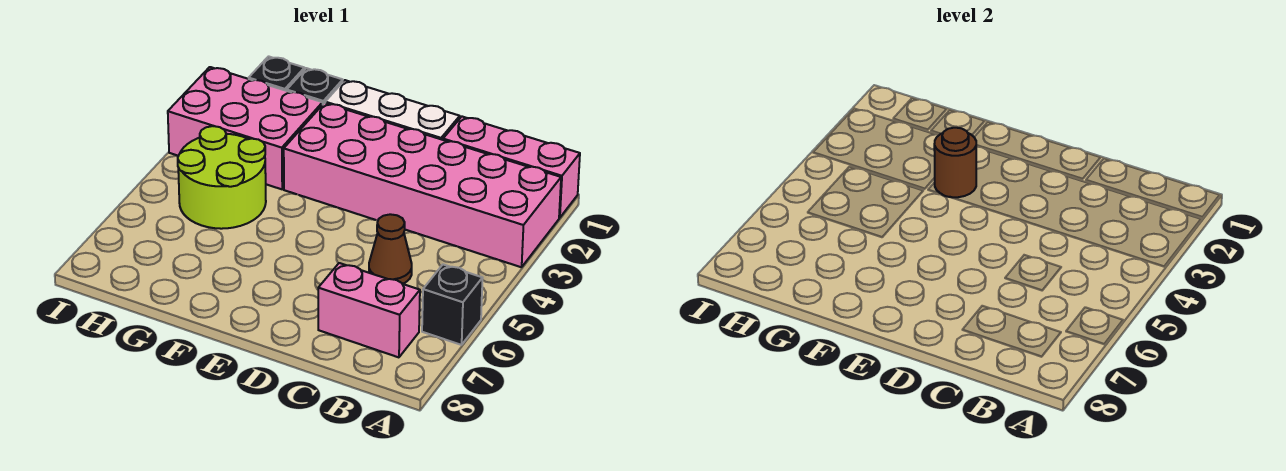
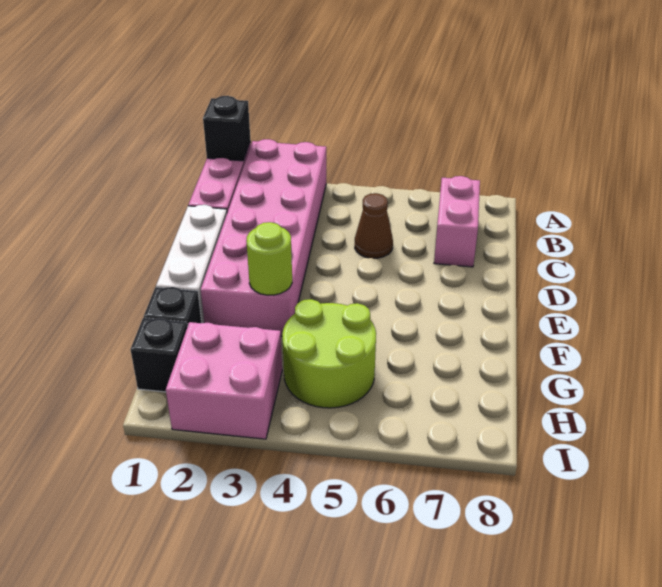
black brick A6 level 1 -> black brick A1 level 2
brown round brick F3 level 2 -> lime round brick F3 level 2
pink brick G2:I3 level 1 -> pink brick H2:I3 level 1

